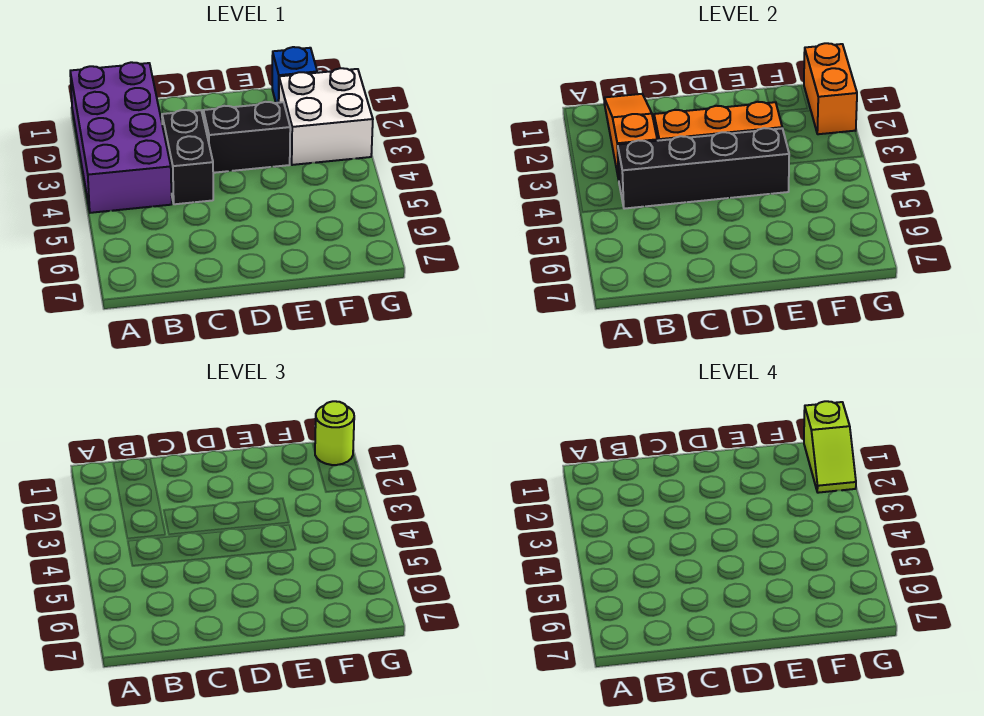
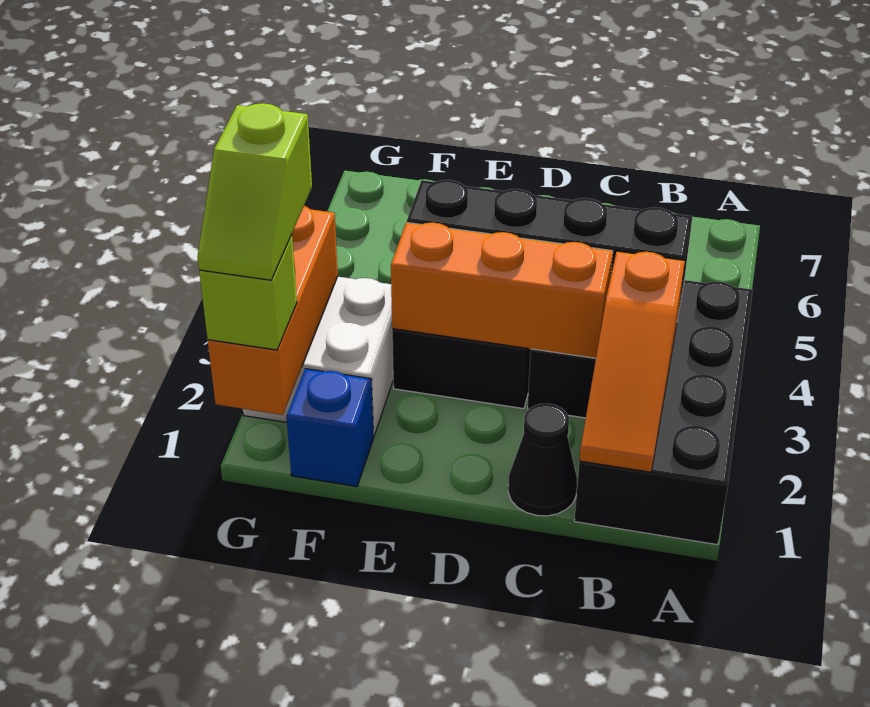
purple brick A1:B4 level 1 -> black brick A1:B4 level 1
none -> black cone C1 level 1
orange brick G1:G2 level 2 -> orange brick G1:G3 level 2
lime round brick G1 level 3 -> lime brick G1 level 3
lime slope G1:G2 level 4 top 1 -> lime slope G1:G2 level 4 top 2

